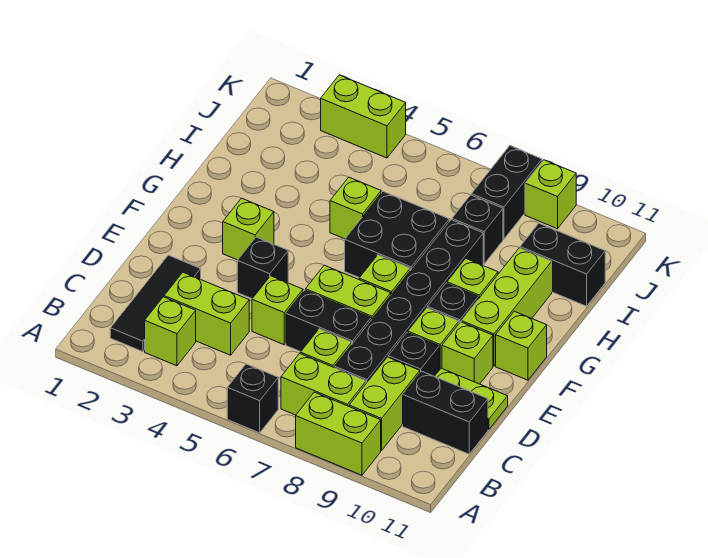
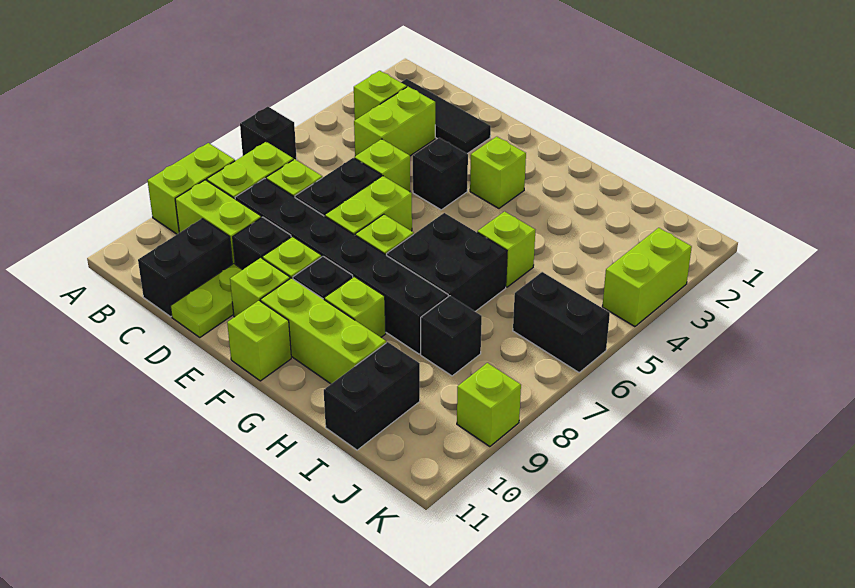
black brick J8:K8 level 1 -> black brick J6:K6 level 1

